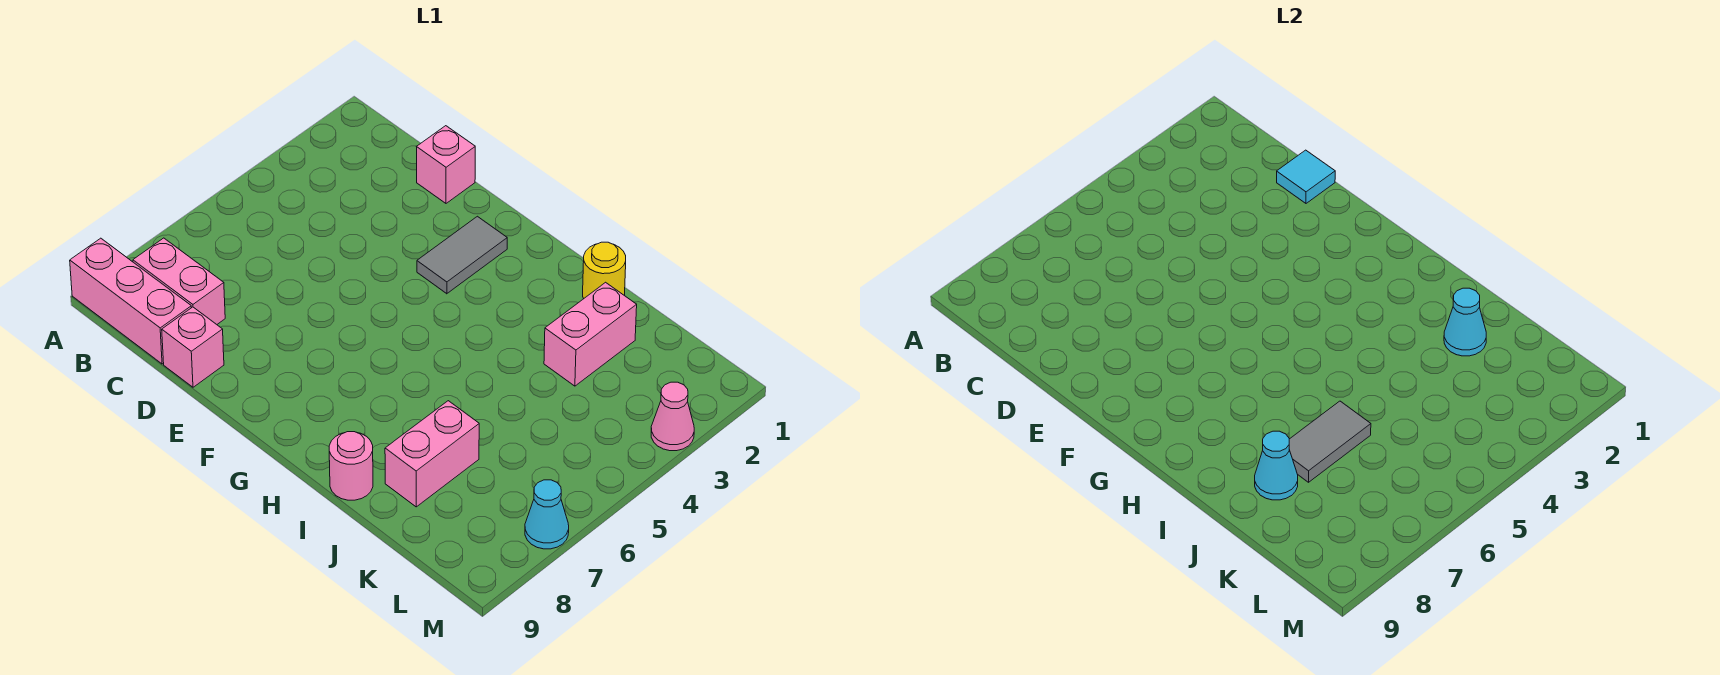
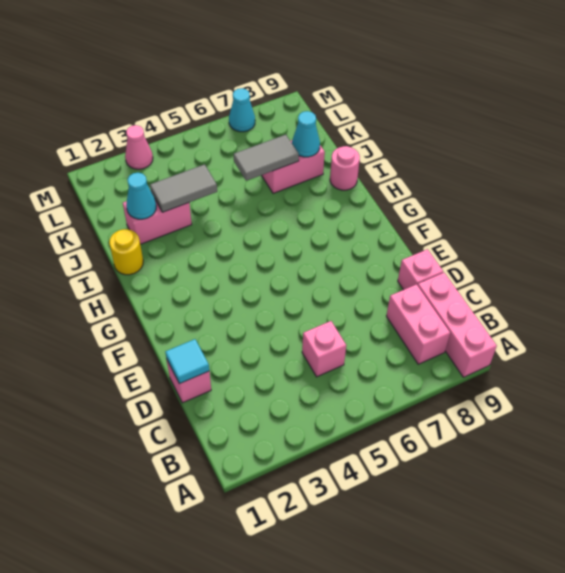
none -> pink brick C5 level 1
grey tile F2:F3 level 1 -> grey tile J3:J4 level 2

